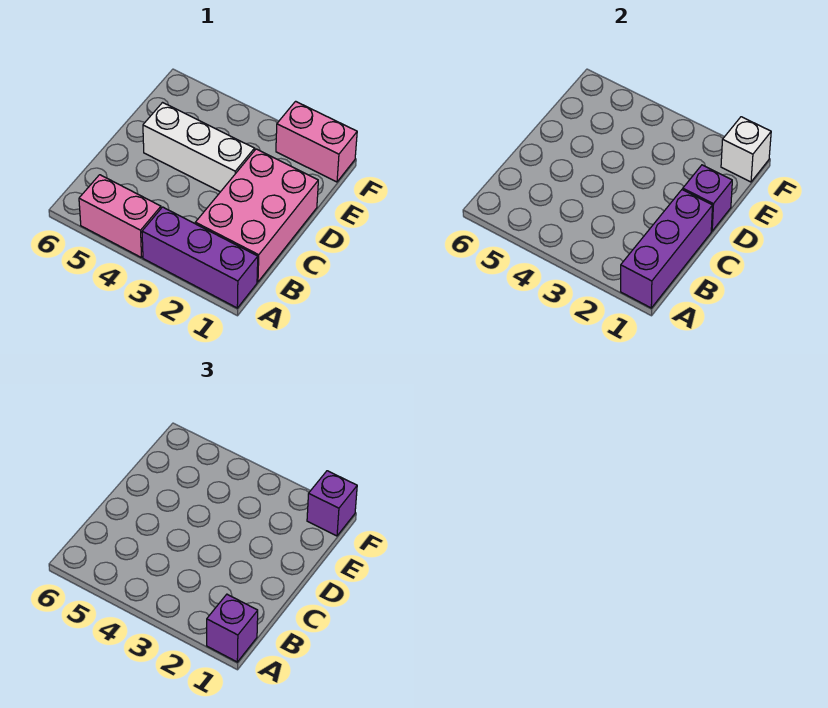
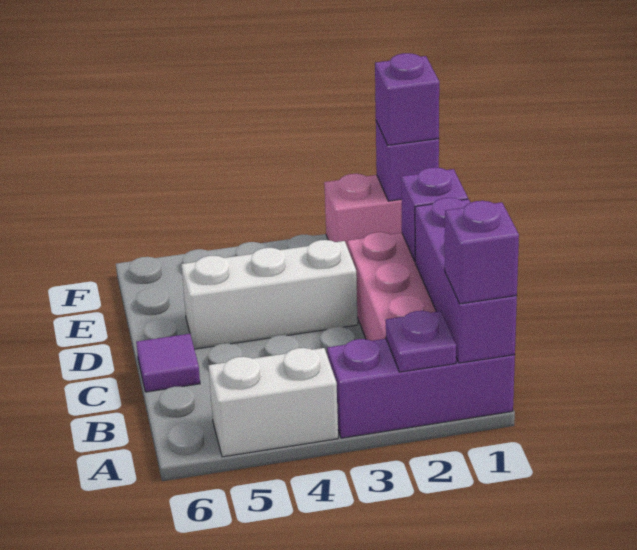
none -> purple plate A2 level 2
pink brick A4:A5 level 1 -> white brick A4:A5 level 1
none -> purple tile C6 level 1
white brick F1 level 2 -> purple brick F1 level 2

